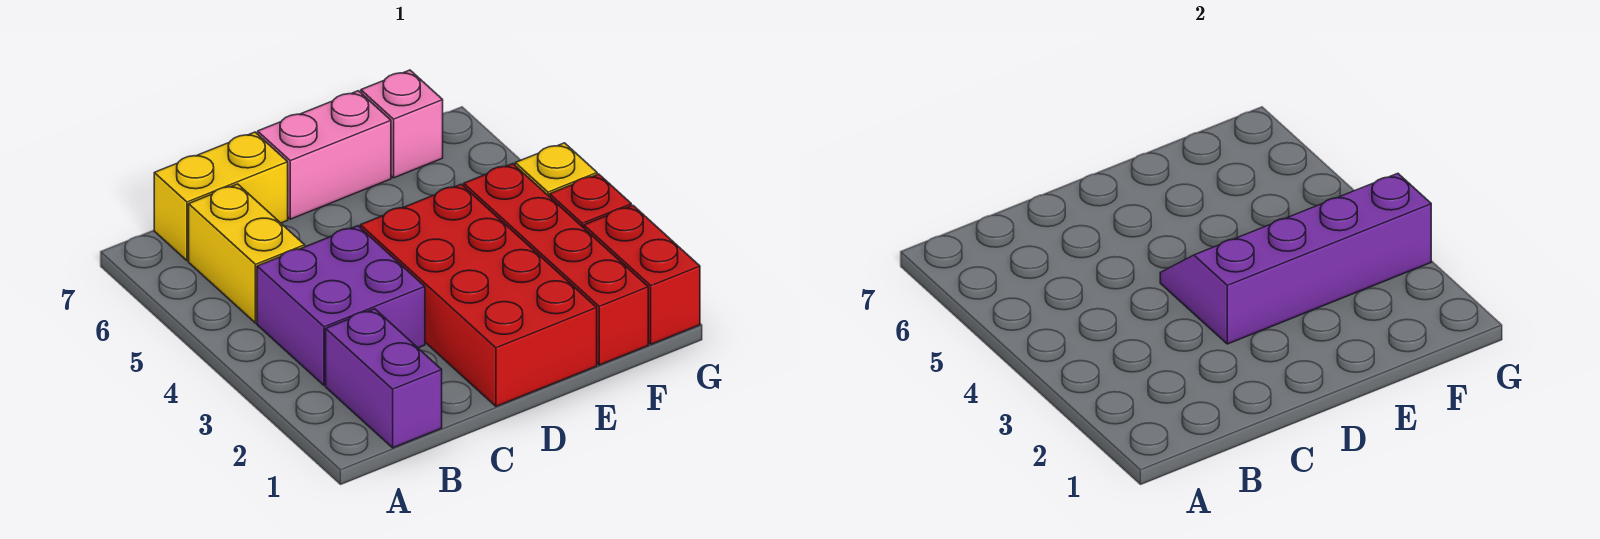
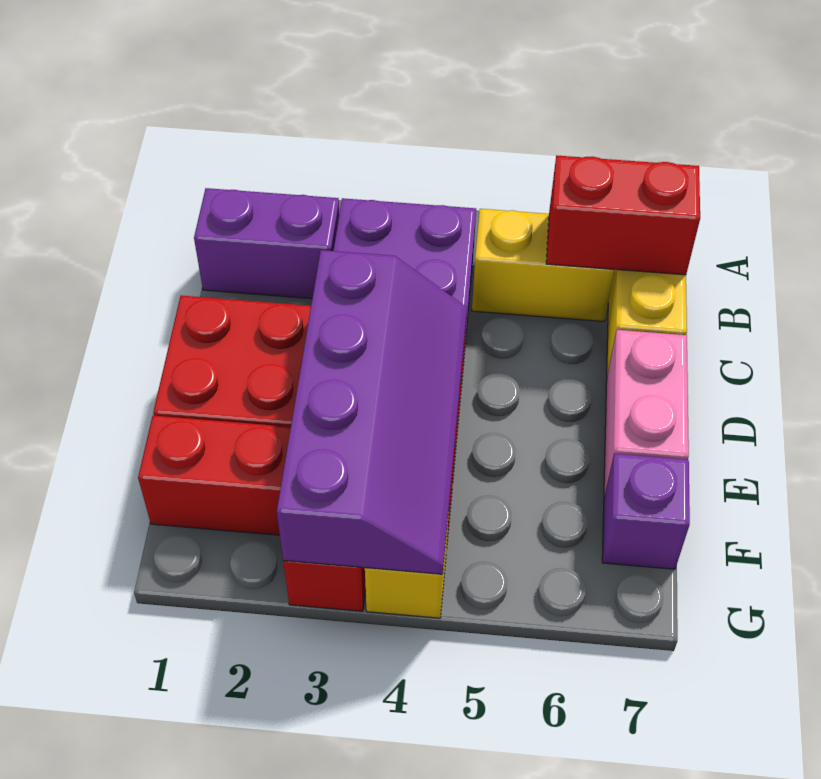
pink brick F7 level 1 -> purple brick F7 level 1
red brick G1:G2 level 1 -> red brick B6:B7 level 2

